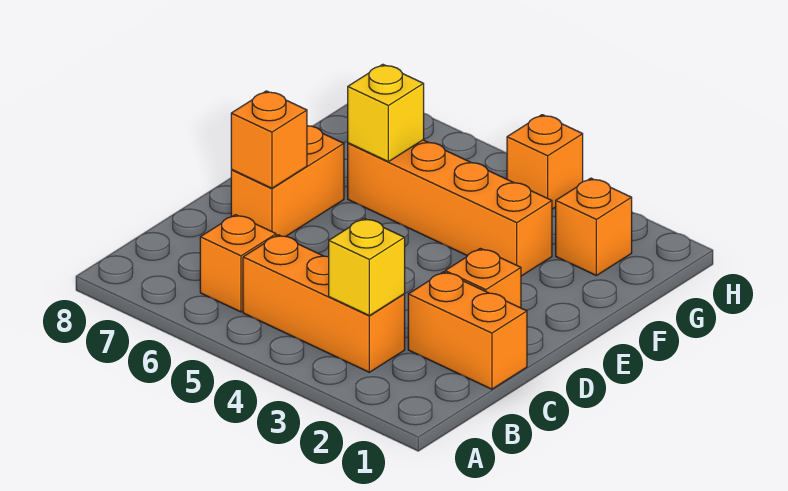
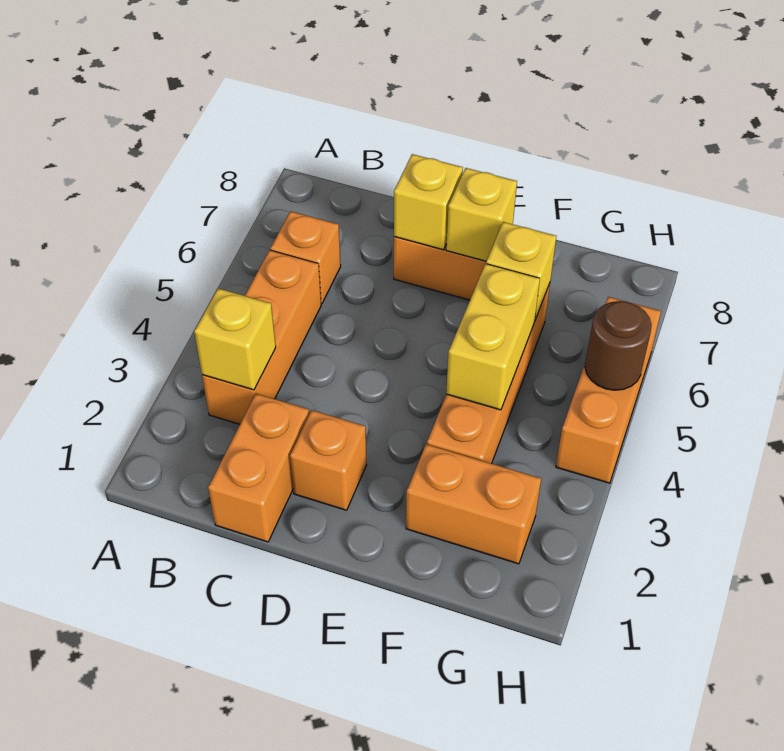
orange brick D7 level 2 -> yellow brick D7 level 2
none -> yellow brick E7 level 2
none -> yellow brick F4:F5 level 2
orange brick G2 level 1 -> orange brick F2:G2 level 1
orange brick H4 level 1 -> orange brick H4:H6 level 1
none -> brown round brick H5 level 2

